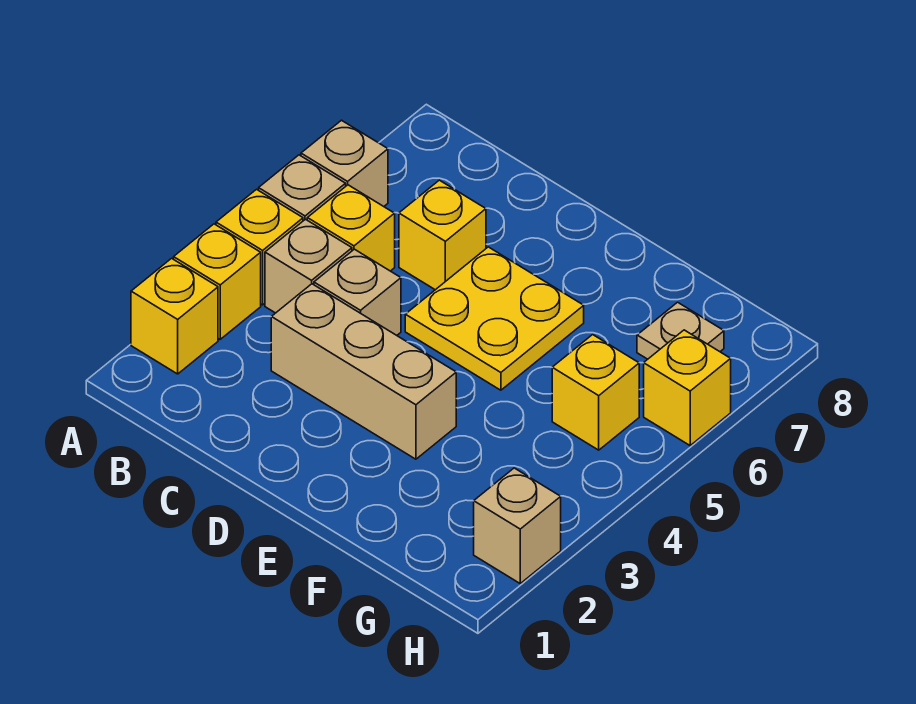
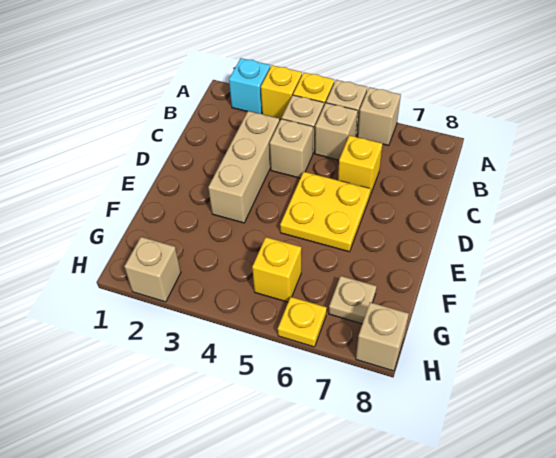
yellow brick A2 level 1 -> cyan brick A2 level 1
yellow brick B5 level 1 -> tan brick B5 level 1
yellow brick H6 level 1 -> yellow plate H6 level 1
none -> tan brick H8 level 1

